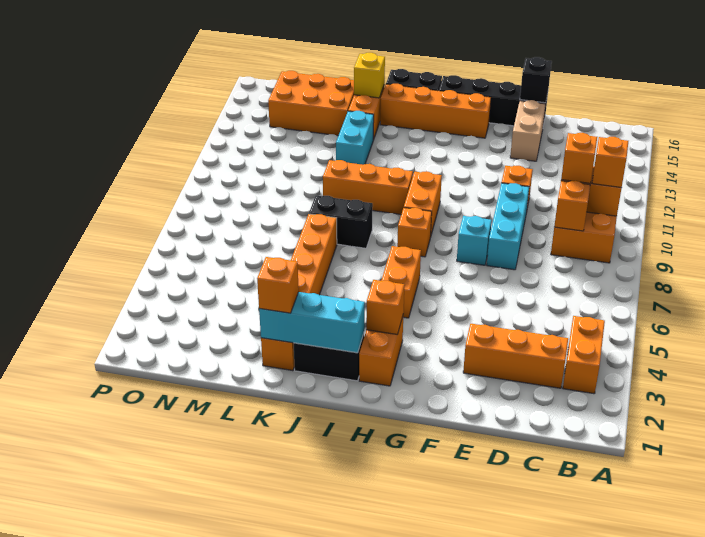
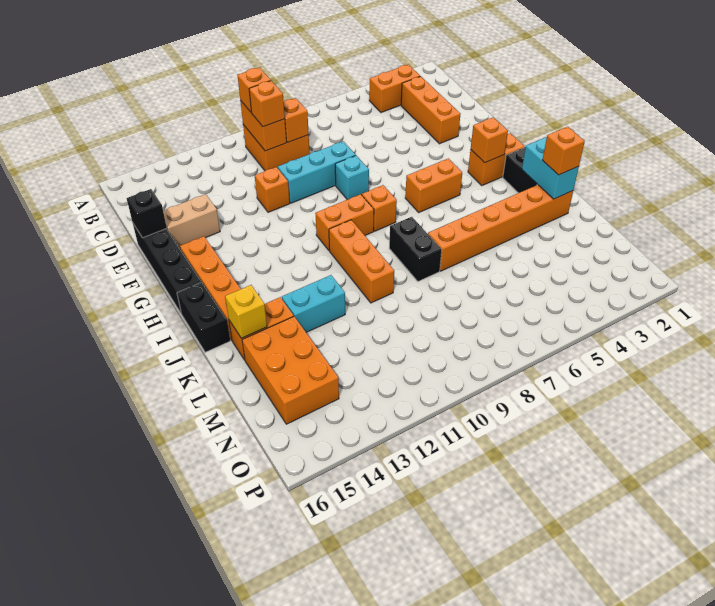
cyan brick I2:K2 level 2 -> cyan brick J2:K2 level 2

